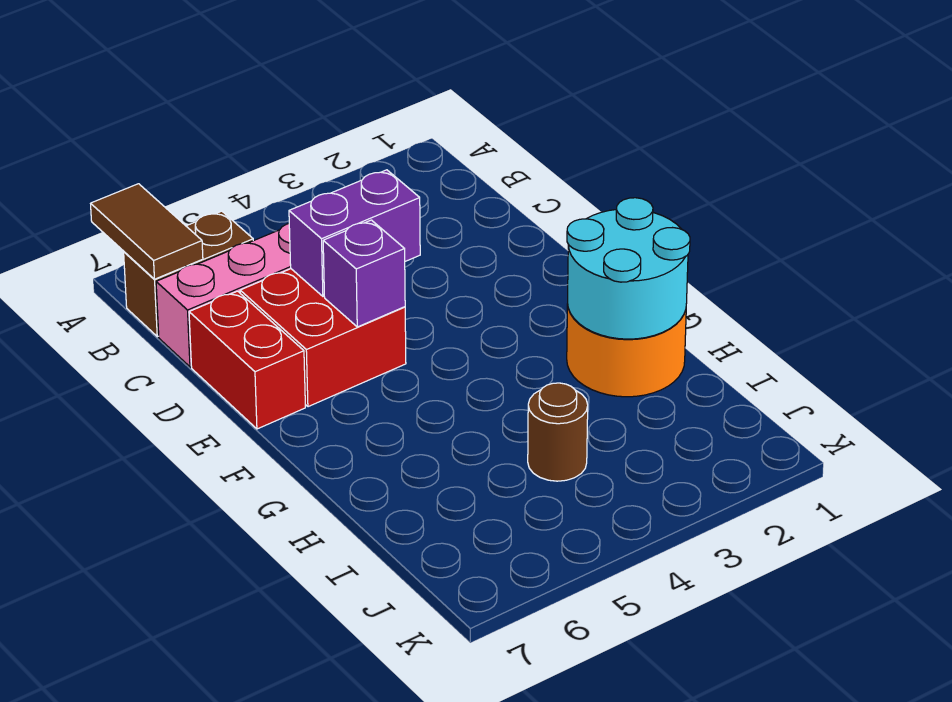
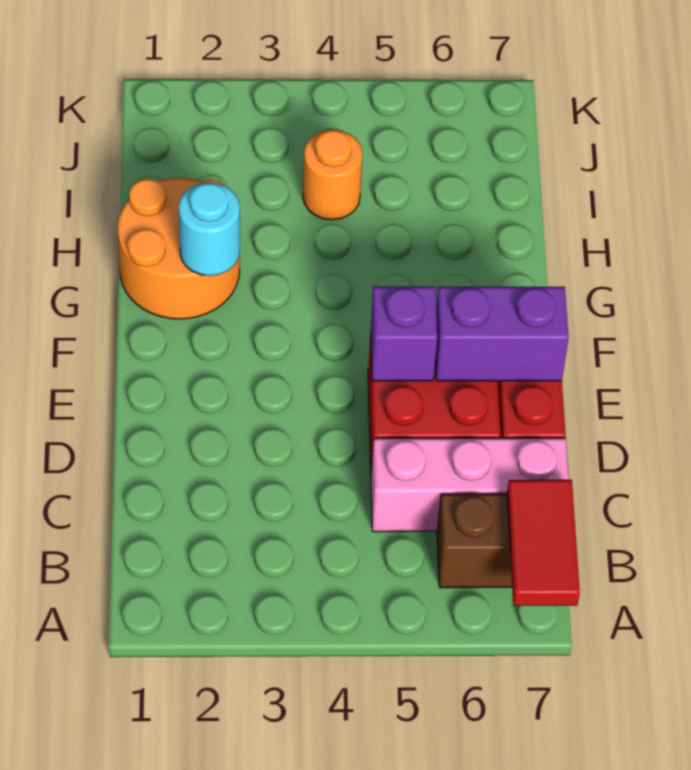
brown tile A7:B7 level 2 -> red tile A7:B7 level 2
purple brick D4:D5 level 2 -> purple brick E6:E7 level 2
cyan round brick G1:H2 level 2 -> cyan round brick G2 level 2
brown round brick I4 level 1 -> orange round brick I4 level 1

